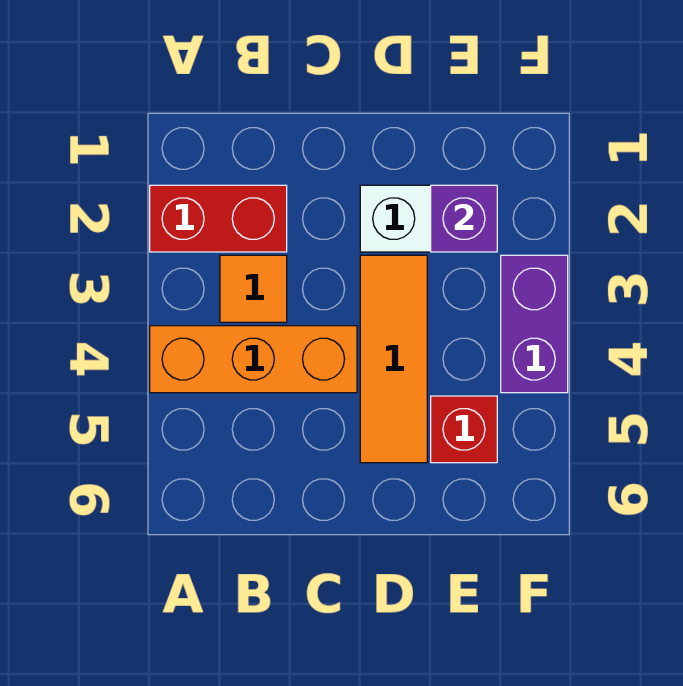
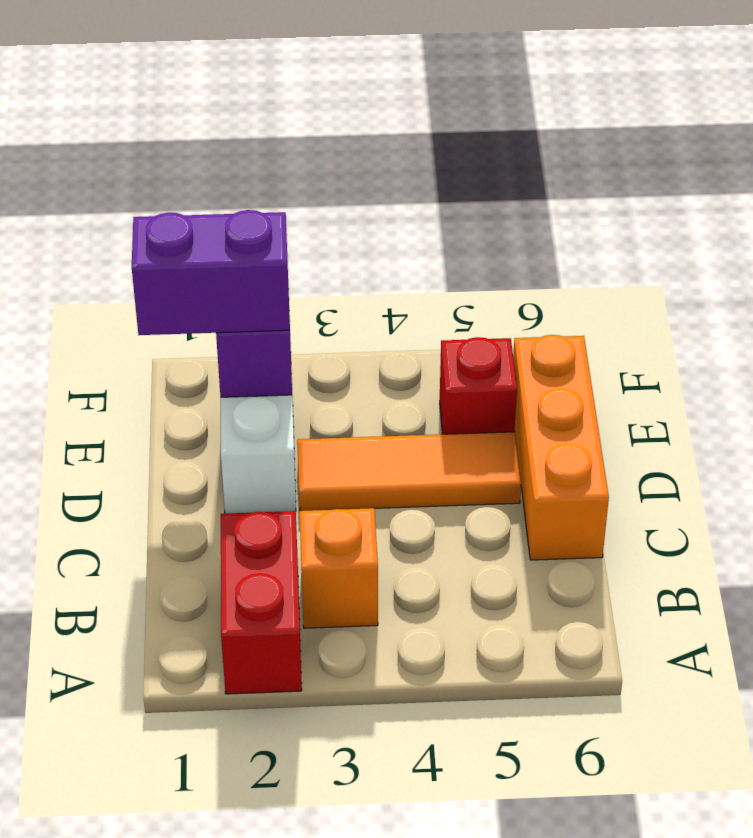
orange brick A4:C4 level 1 -> orange brick C6:E6 level 1
orange tile B3 level 1 -> orange brick B3 level 1
purple brick F3:F4 level 1 -> purple brick E1:E2 level 3

